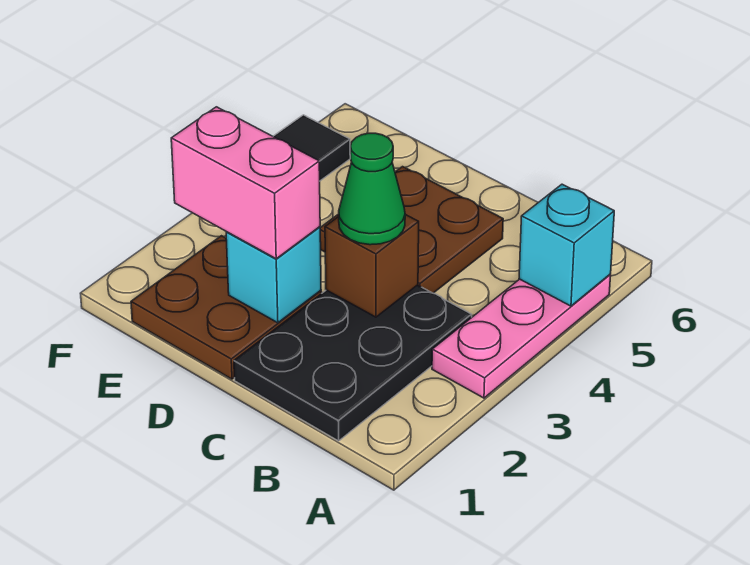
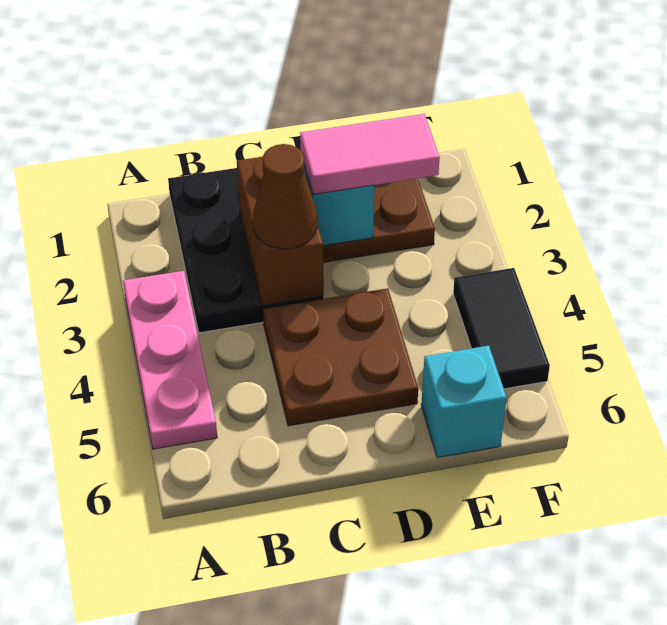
cyan brick A5 level 2 -> cyan brick E6 level 1
brown brick C3 level 2 -> brown brick C2:C3 level 2
green cone C3 level 3 -> brown cone C3 level 3
pink brick D2:E2 level 3 -> pink tile D2:E2 level 3

